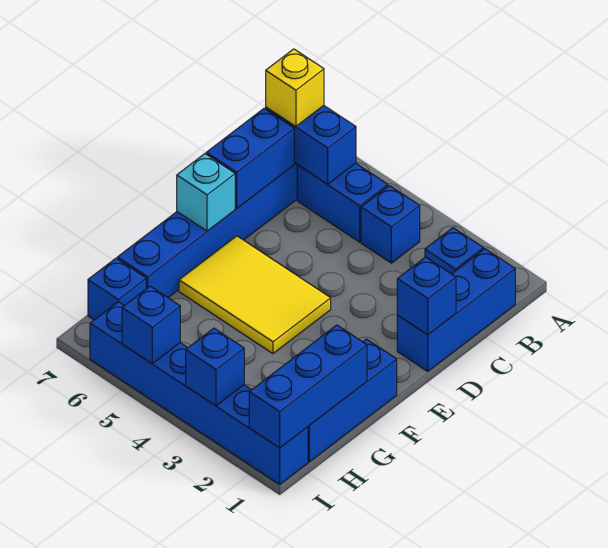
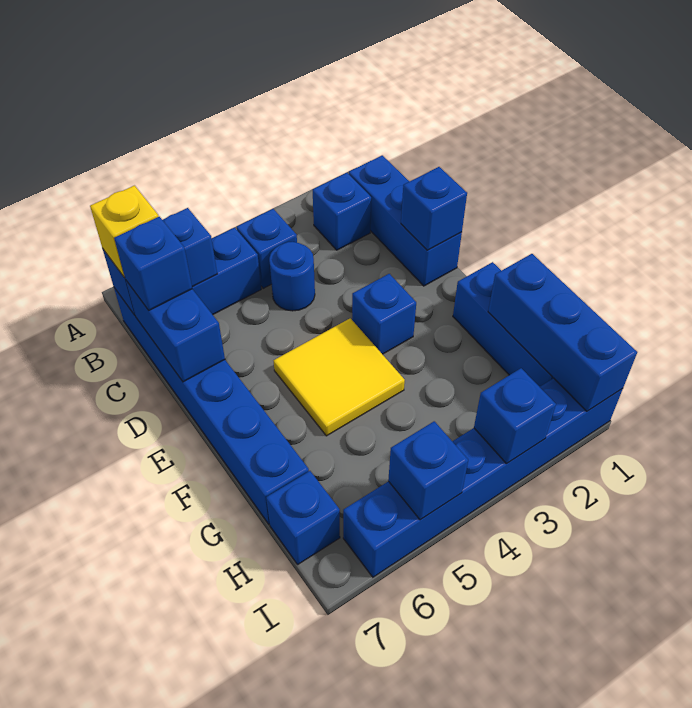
none -> blue round brick C4 level 1
none -> blue brick C7 level 3
none -> blue brick E3 level 1
yellow tile E4:F6 level 1 -> yellow tile E4:F5 level 1
cyan brick E7 level 2 -> none

